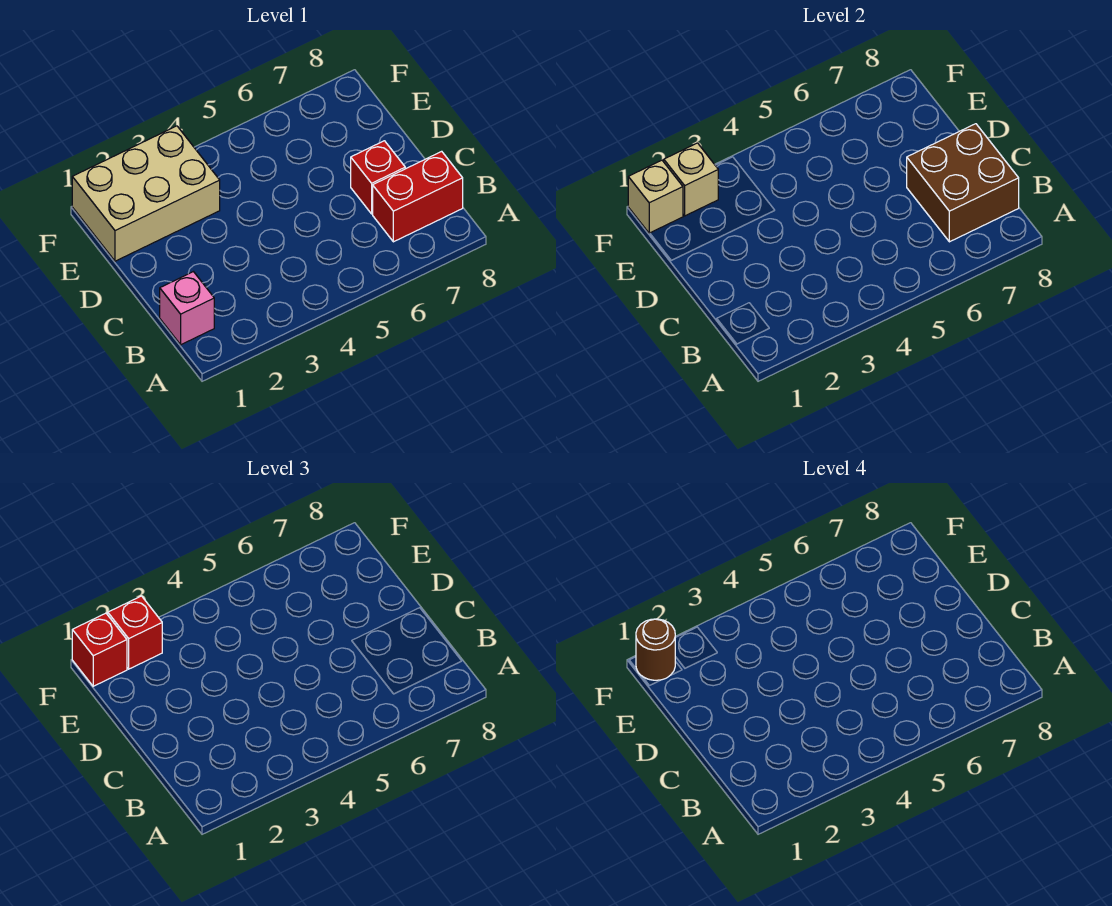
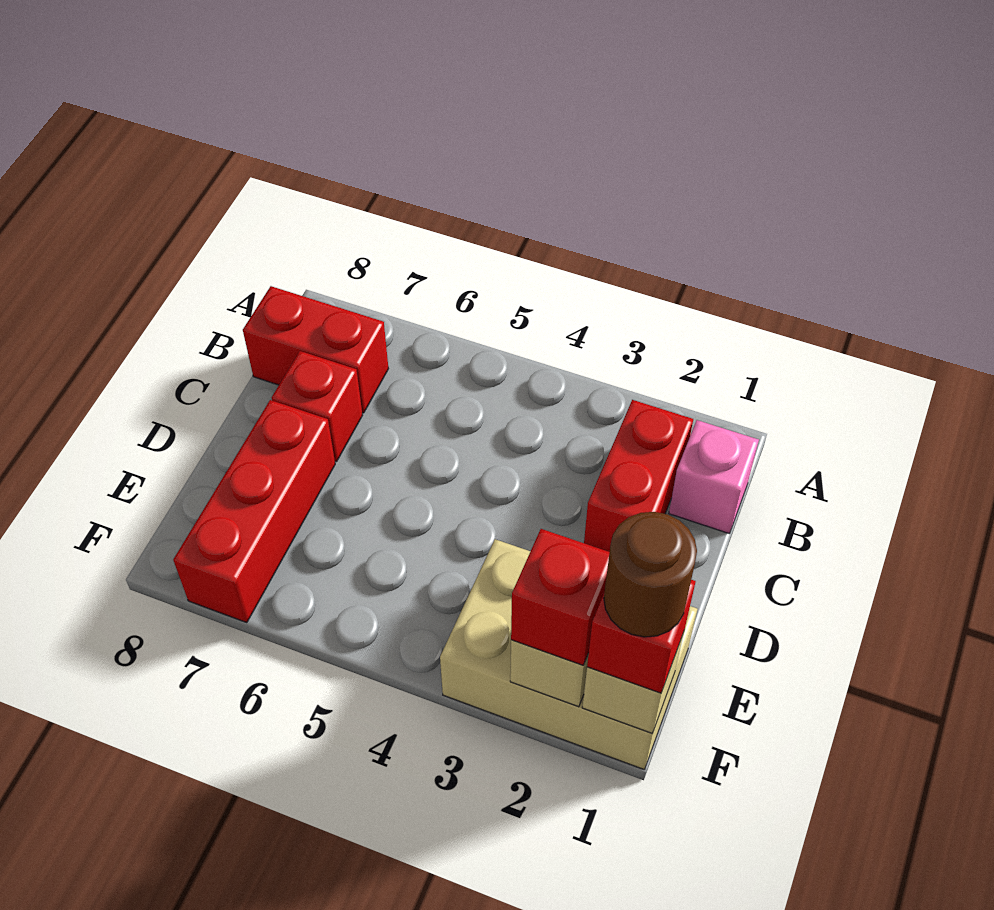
none -> red brick B2:C2 level 1
brown brick B7:C8 level 2 -> none
none -> red brick D7:F7 level 1

